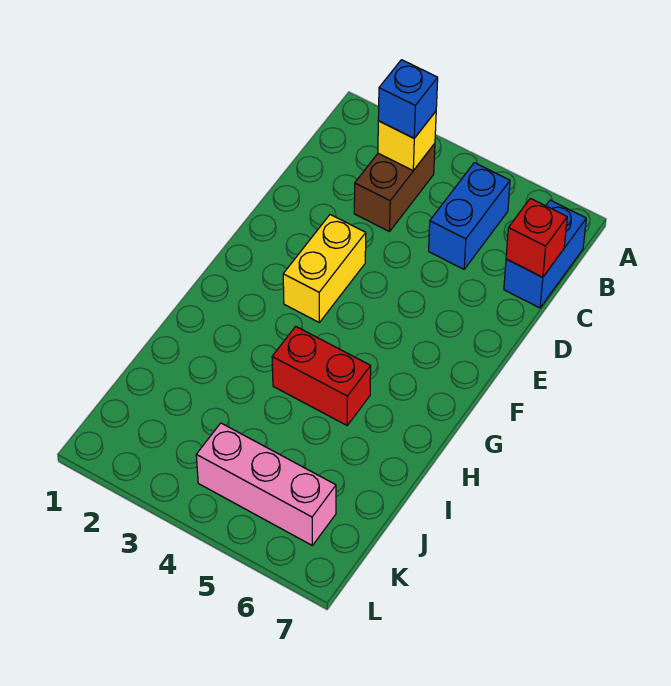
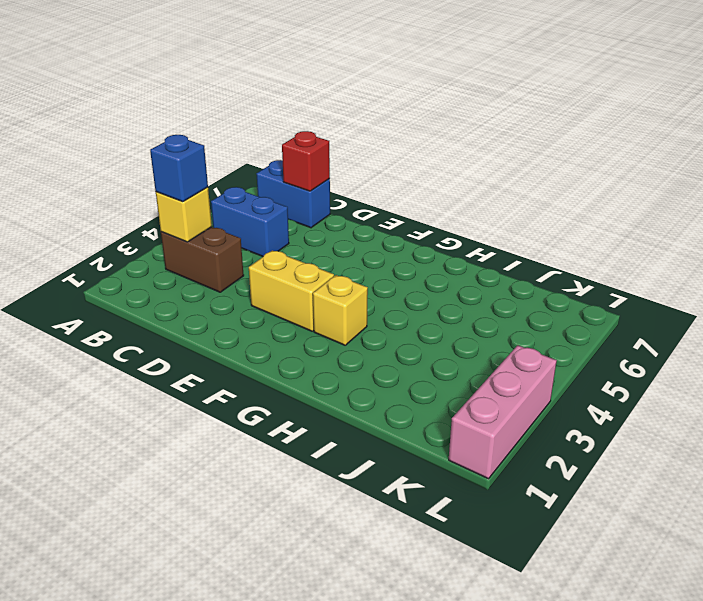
none -> yellow brick G3 level 1
red brick H4:H5 level 1 -> none
pink brick K4:K6 level 1 -> pink brick L1:L3 level 1

